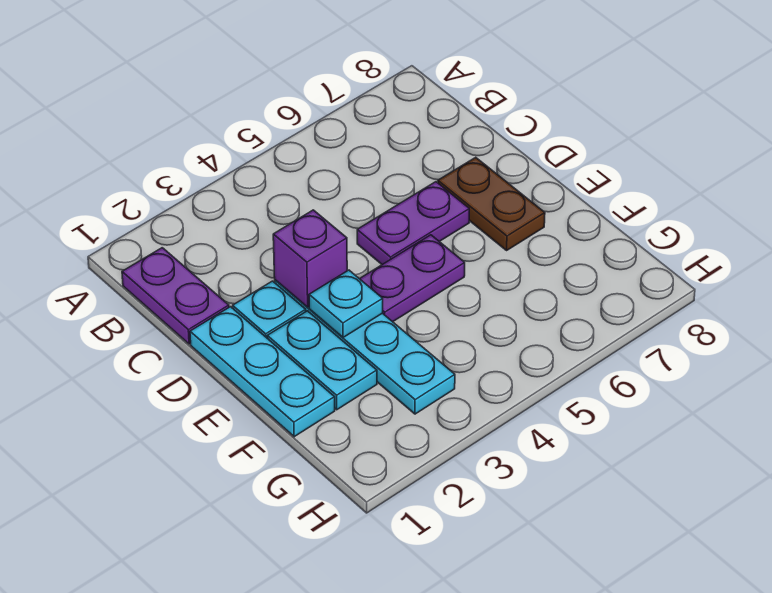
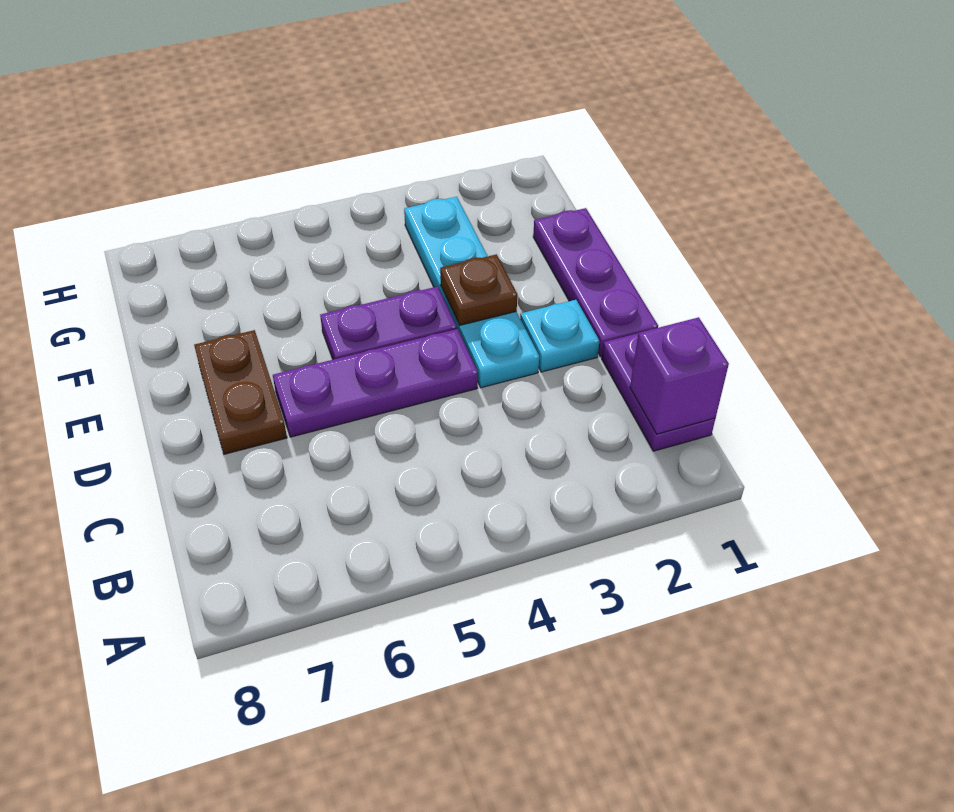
cyan plate D1:F1 level 1 -> purple plate D1:F1 level 1
purple brick D3 level 2 -> purple brick B1 level 2
purple plate D5:D6 level 1 -> purple plate D4:D6 level 1
cyan plate E2:F2 level 1 -> none
cyan plate E3 level 2 -> brown plate E3 level 2

